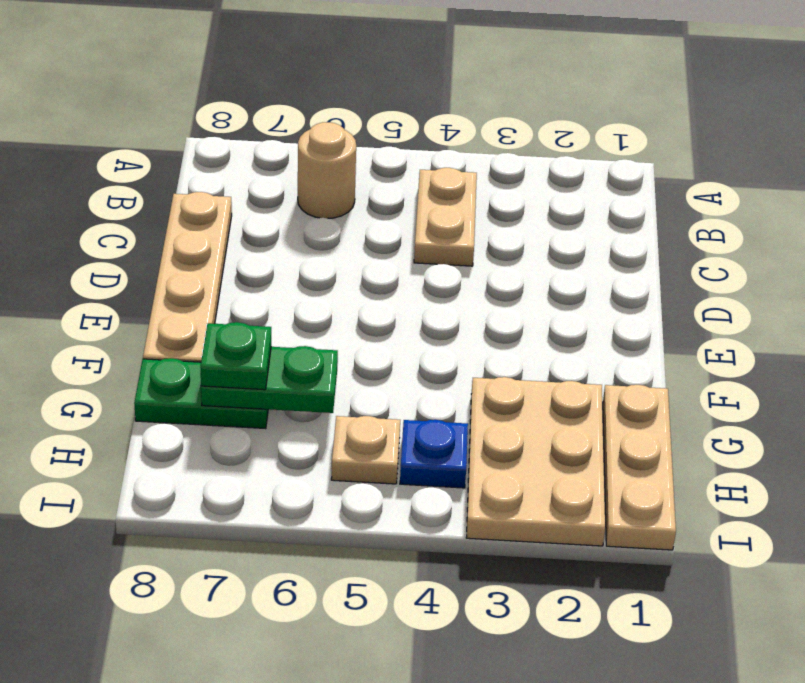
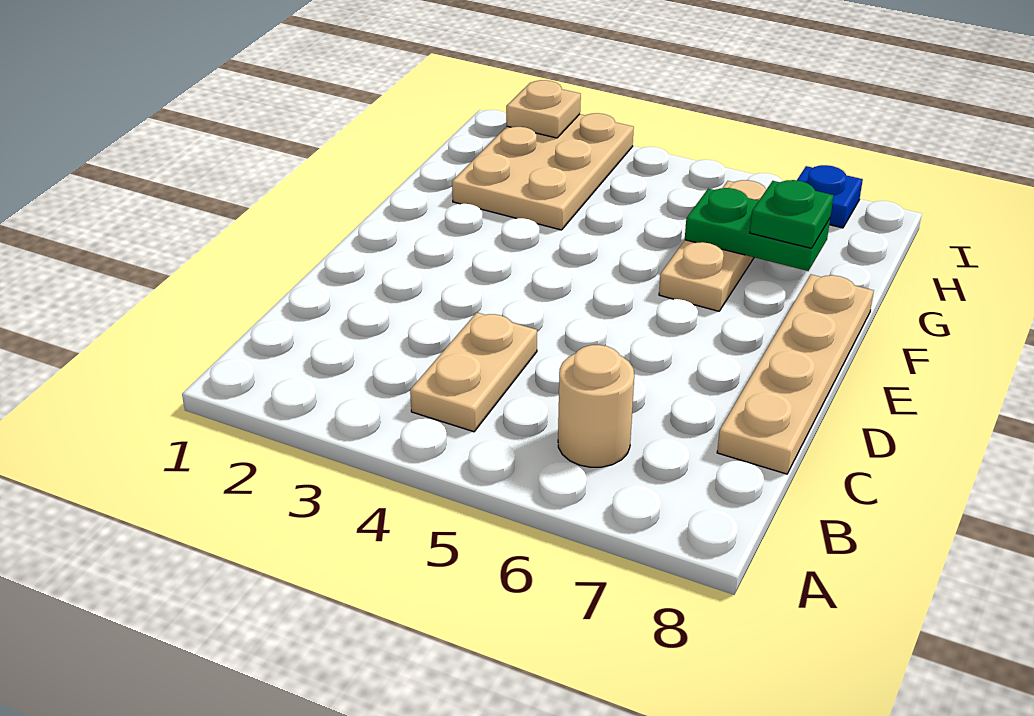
tan plate G1:I1 level 1 -> tan plate F6:H6 level 1
green plate G7:G8 level 1 -> none
blue plate H4 level 1 -> blue plate I7 level 1
tan plate H5 level 1 -> tan plate I2 level 2

